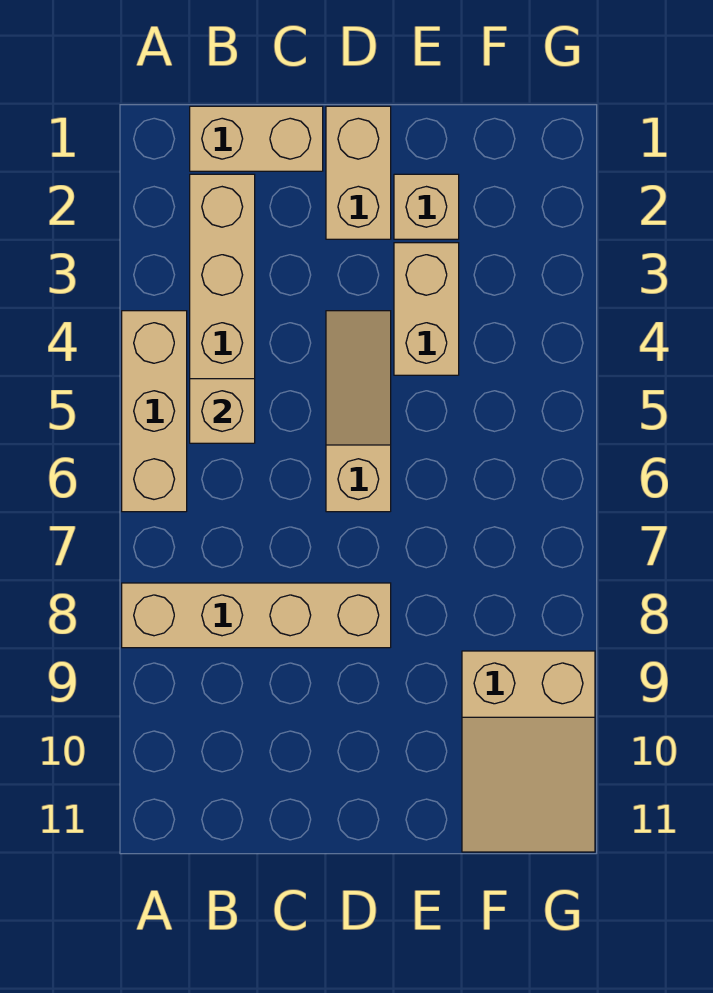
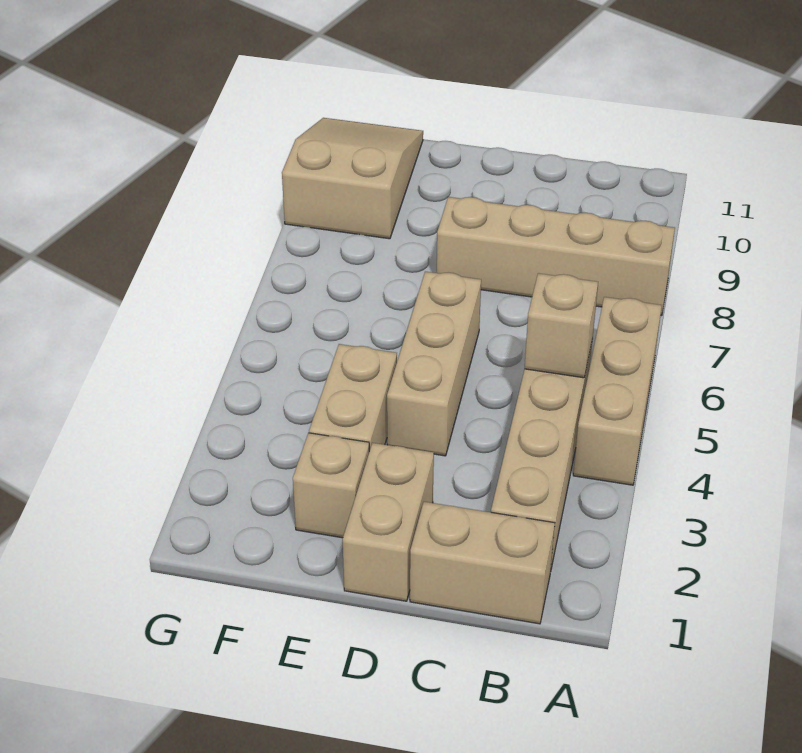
tan slope D4:D6 level 1 top 6 -> tan brick D4:D6 level 1

